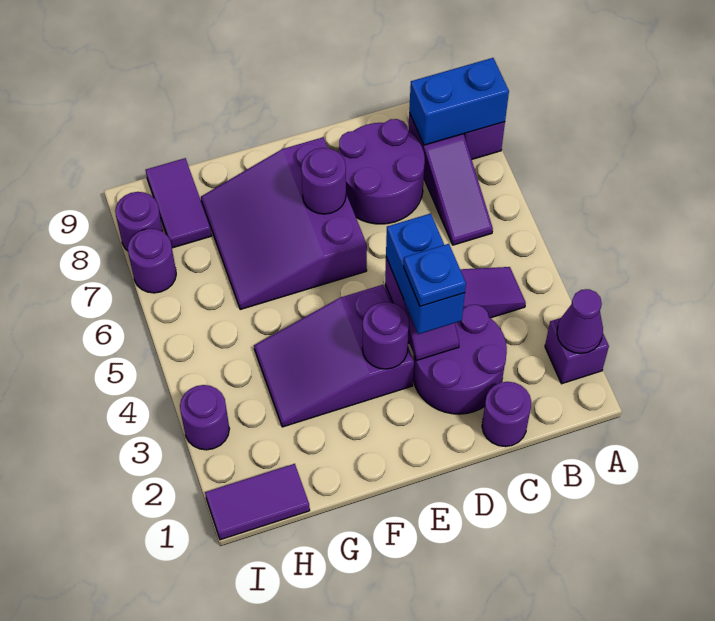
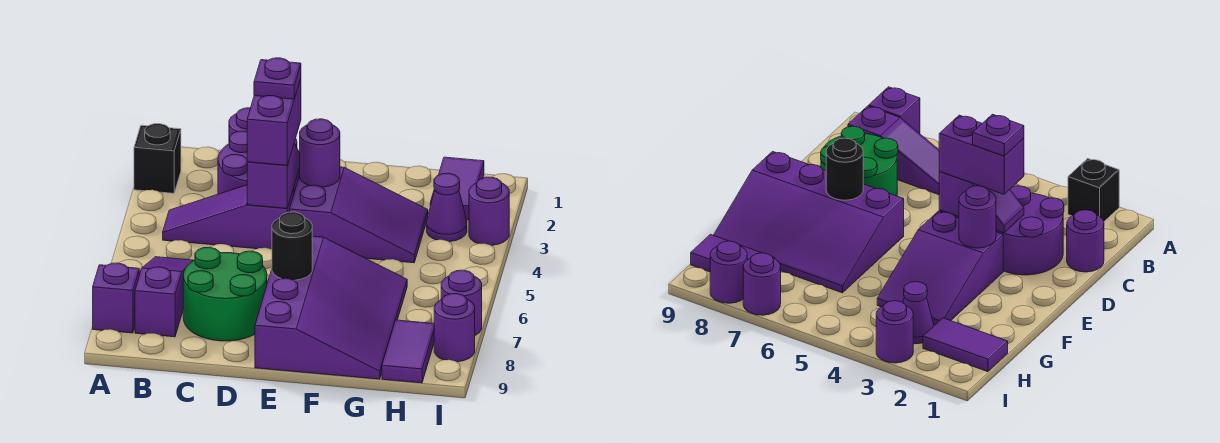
purple brick A2 level 1 -> black brick A2 level 1
purple cone A2 level 2 -> purple cone H3 level 1
blue brick A8:B8 level 2 -> none
purple round brick C7:D8 level 1 -> green round brick C7:D8 level 1
blue brick D3:D4 level 3 -> purple brick D3:D4 level 3
blue plate D3 level 4 -> purple plate D3 level 4
purple slope E6:G8 level 1 top E -> purple slope E6:G9 level 1 top E
purple round brick E7 level 2 -> black round brick E7 level 2
purple tile H1:I1 level 1 -> purple tile H1:H2 level 1

